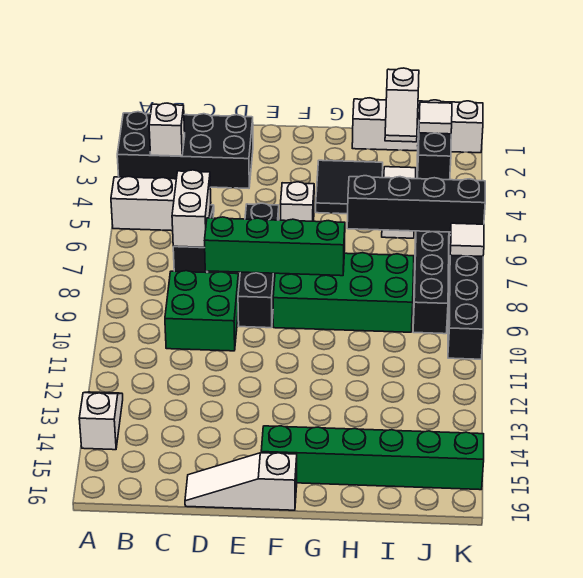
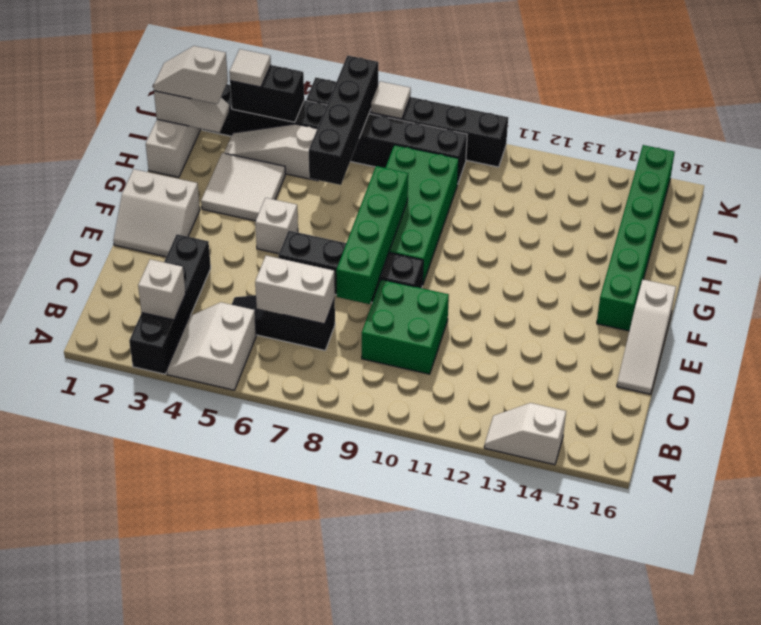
black brick A2:D3 level 1 -> black brick A3:D3 level 1
none -> white slope E1:F2 level 1 top F
black tile G3:H4 level 1 -> white tile G3:H4 level 1
none -> white slope I1:I2 level 3 top 2

